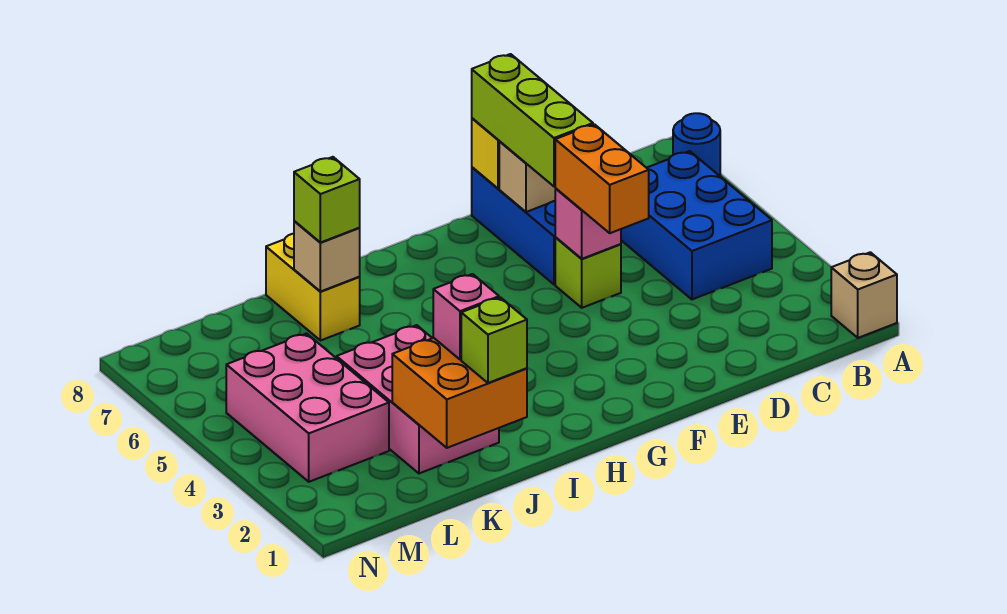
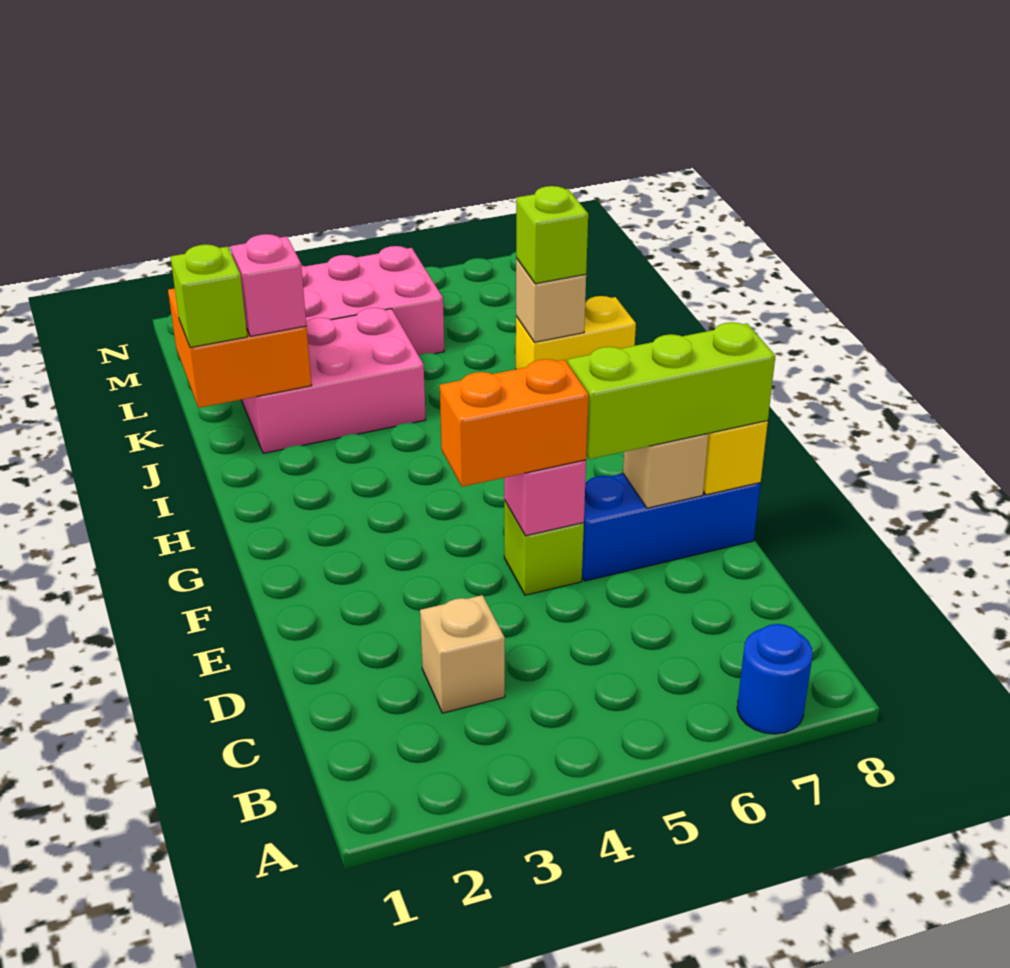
tan brick A1 level 1 -> tan brick C3 level 1
blue brick B4:C6 level 1 -> none

